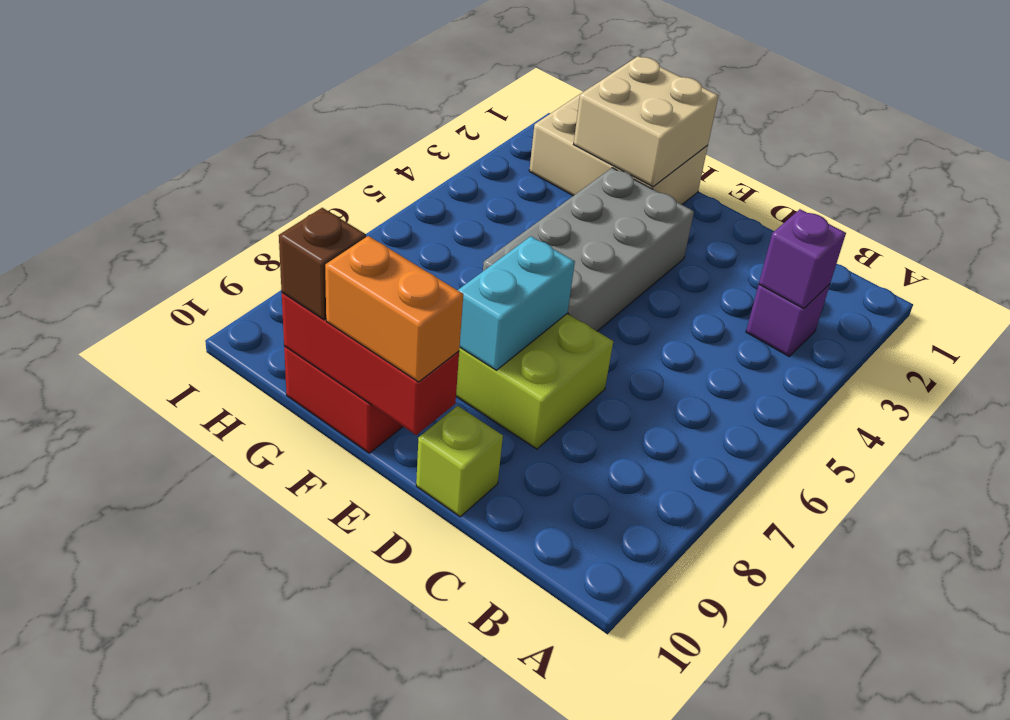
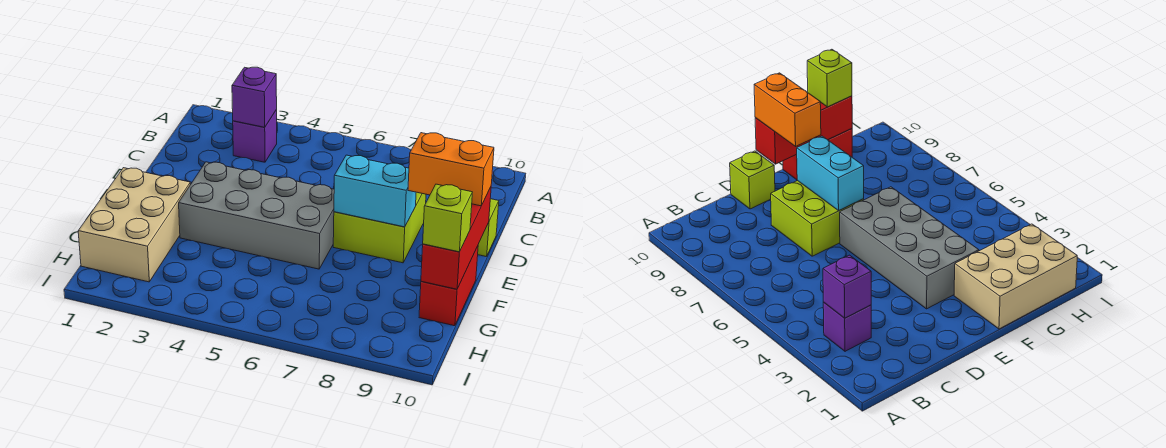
orange brick E10:F10 level 3 -> orange brick E9:E10 level 3
tan brick F1:G2 level 2 -> none
brown brick G10 level 3 -> lime brick G10 level 3

